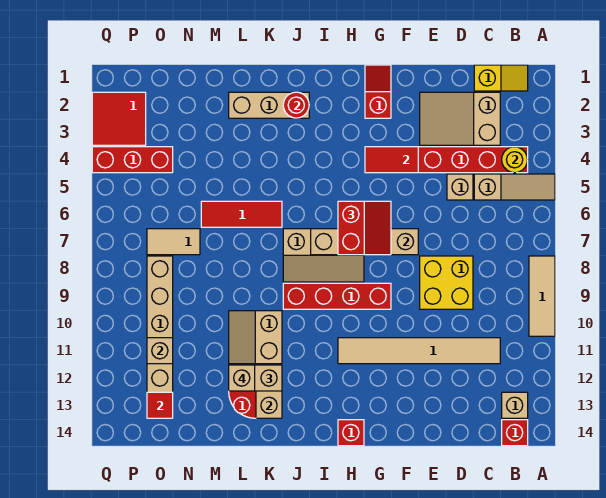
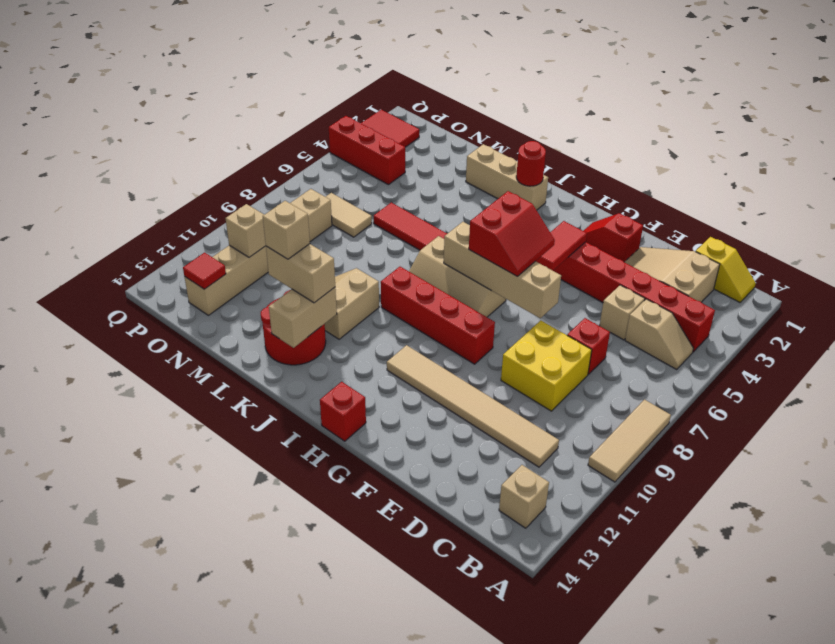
tan slope A5:C5 level 1 top C -> tan slope B5:C5 level 1 top C
yellow round brick B4 level 2 -> none
red brick B14 level 1 -> red brick D7 level 1
red tile F4:G4 level 2 -> red tile G4:G5 level 2
red slope G1:G2 level 1 top 2 -> red slope F2:G2 level 1 top F

